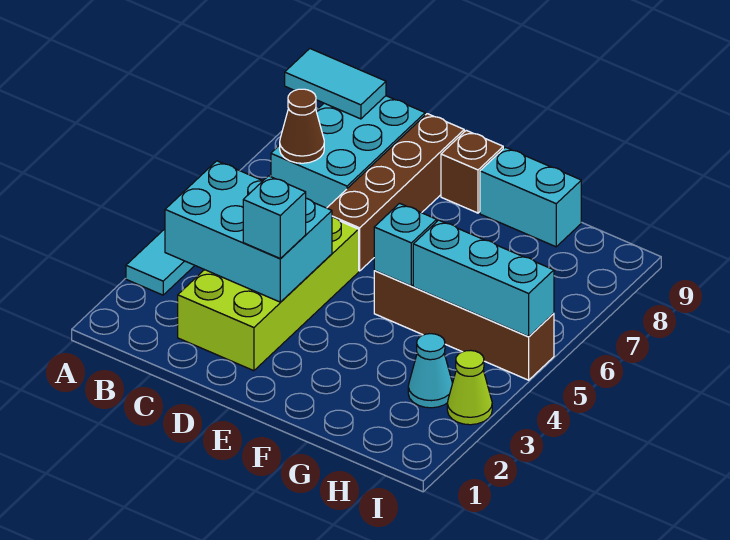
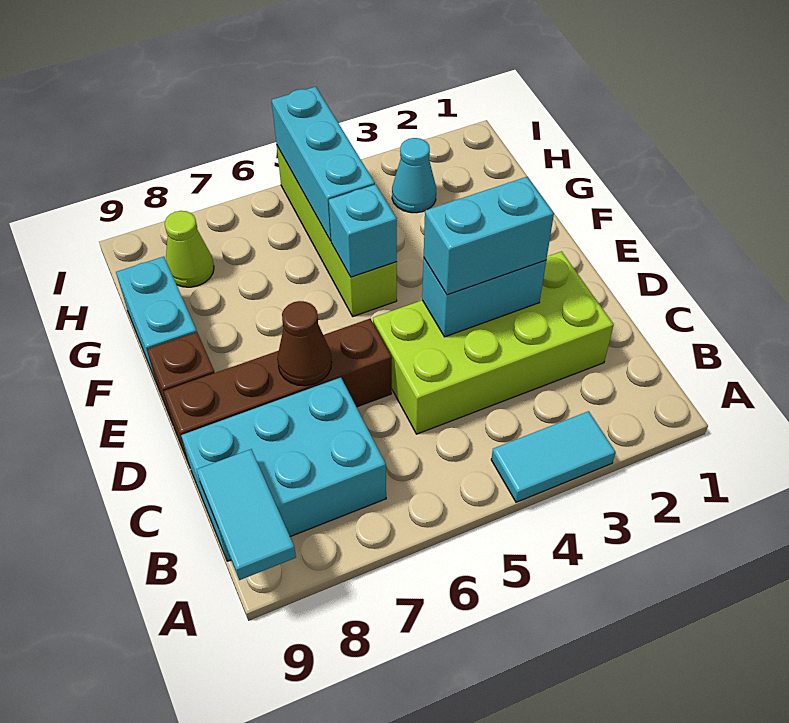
cyan brick B3:D4 level 2 -> cyan brick D3:D4 level 2
brown cone B7 level 2 -> brown cone D7 level 2
cyan brick D3 level 3 -> cyan brick D3:D4 level 3
brown brick F5:I5 level 1 -> lime brick F5:I5 level 1
lime cone I3 level 1 -> lime cone H8 level 1

